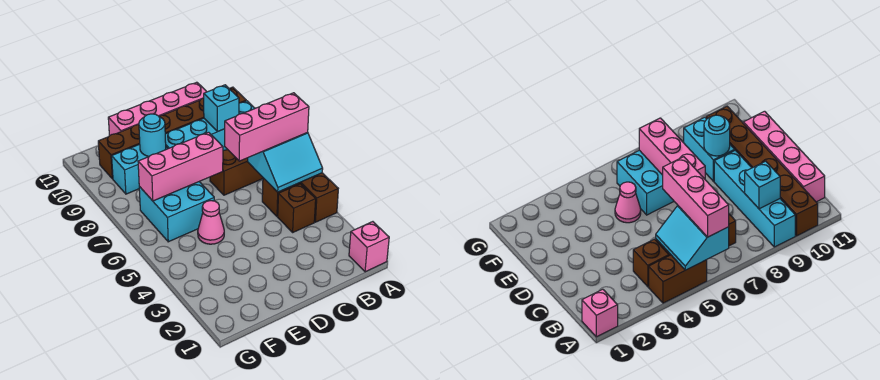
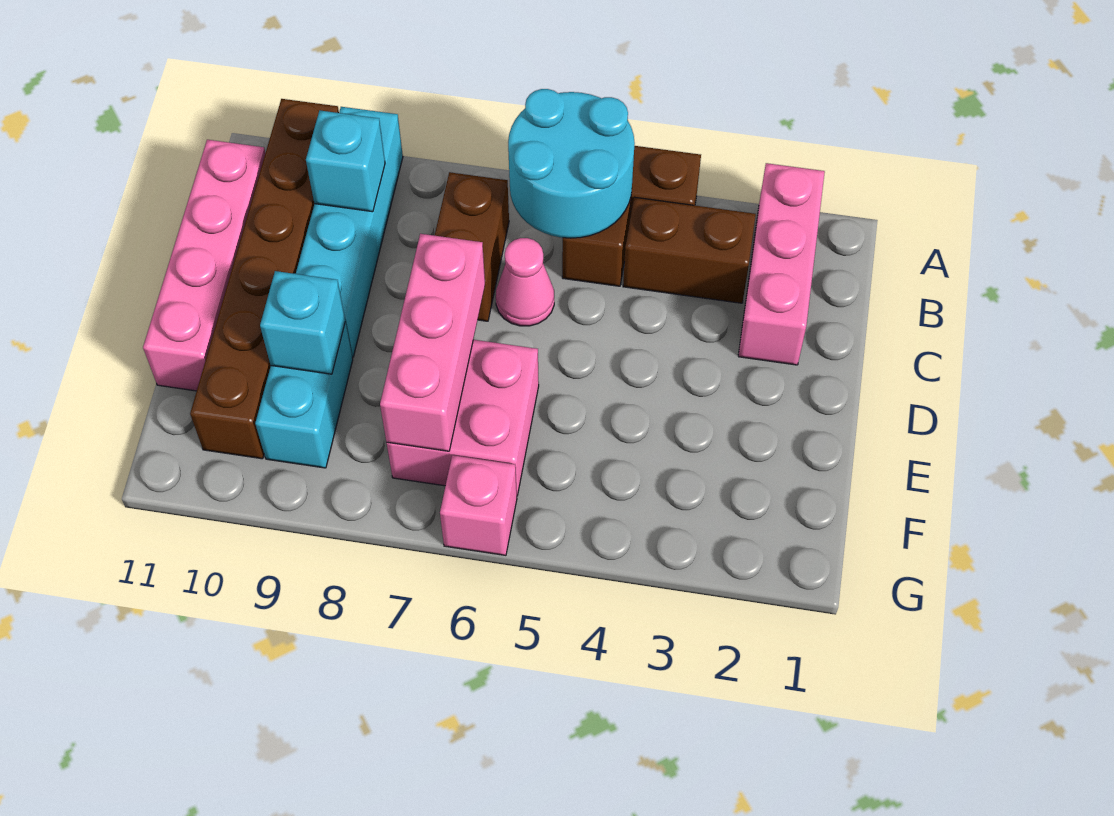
pink brick A1 level 1 -> pink brick G6 level 1
cyan slope A5:B6 level 2 top 6 -> cyan round brick A5:B6 level 2
pink brick A6:C6 level 3 -> pink brick A2:C2 level 1
brown brick B4 level 1 -> brown brick B3:B4 level 1
pink cone E5 level 1 -> pink cone C6 level 1
cyan brick E6:F7 level 1 -> pink brick E6:F7 level 1
cyan round brick E9 level 2 -> cyan brick E9 level 2

